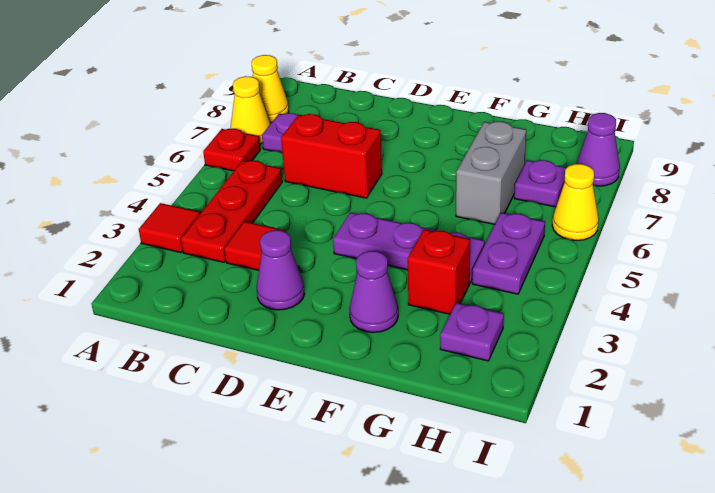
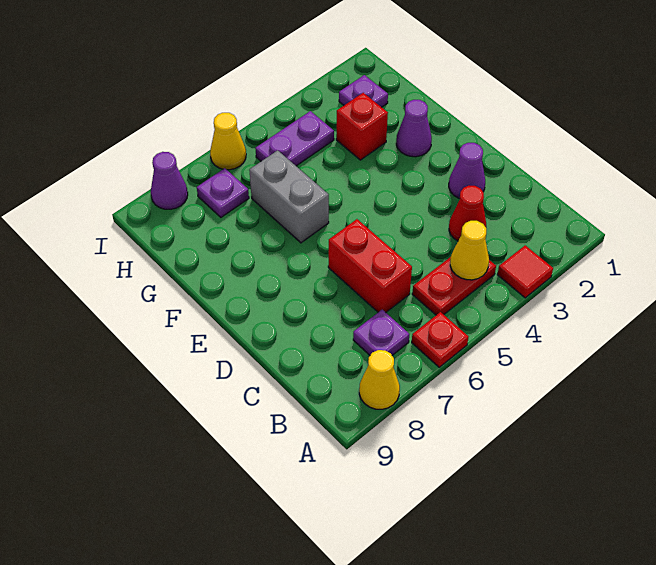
yellow cone A7 level 1 -> yellow cone B4 level 2
red plate B3:B5 level 1 -> red plate B4:B5 level 1
red tile C3 level 1 -> red cone C3 level 1
purple plate E4:G4 level 1 -> none
grey brick G6:G7 level 1 -> grey brick F6:G6 level 1

